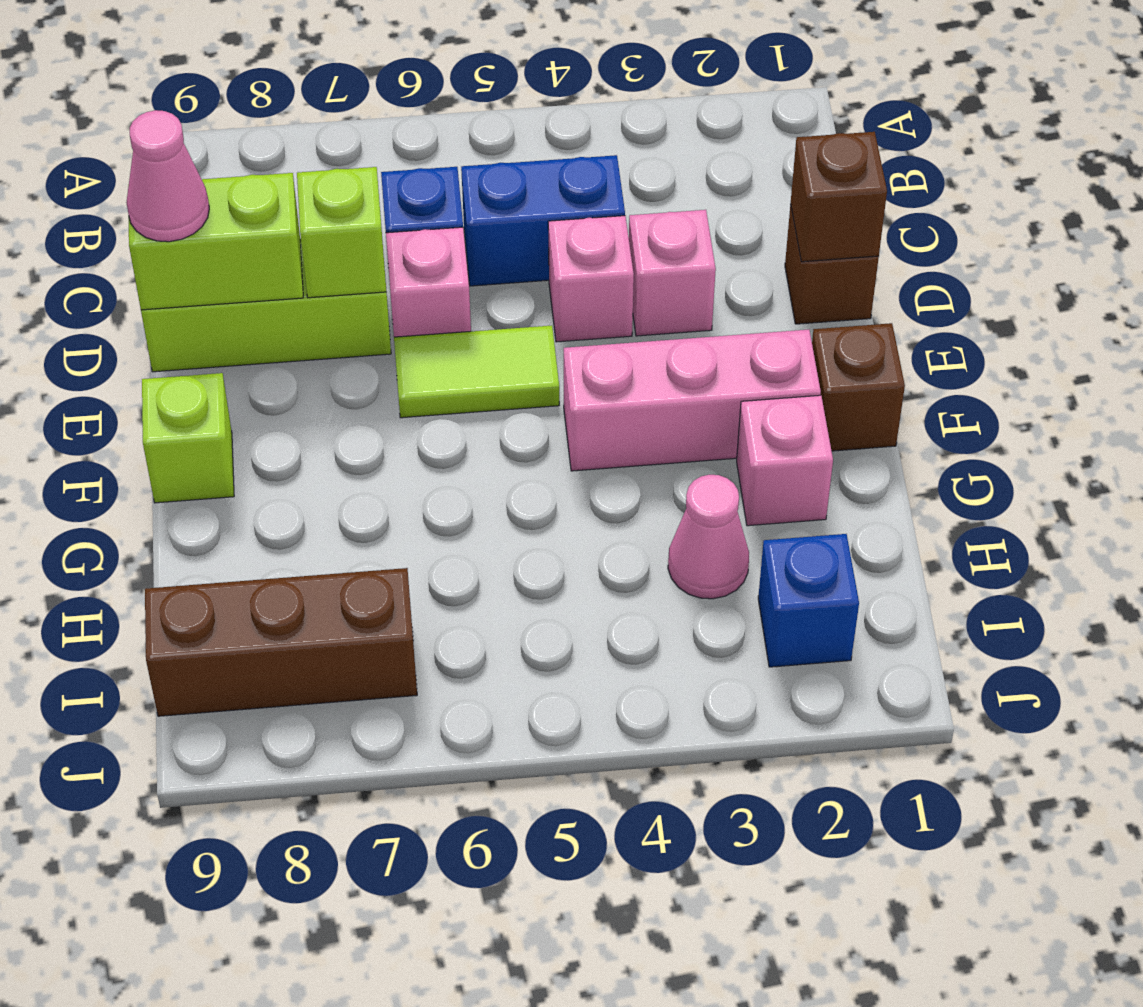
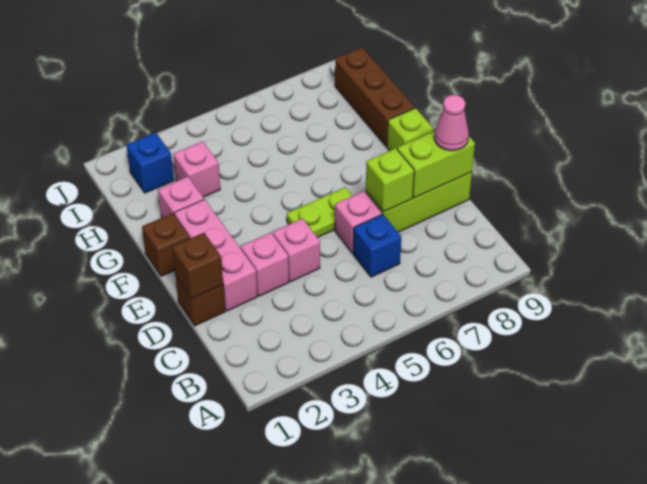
blue brick C4:C5 level 1 -> none
lime tile E5:E6 level 1 -> lime plate E5:E6 level 1
pink brick F2:F4 level 1 -> pink brick D2:F2 level 1
pink cone H3 level 1 -> pink brick H3 level 1
brown brick I7:I9 level 1 -> brown brick G9:I9 level 1

